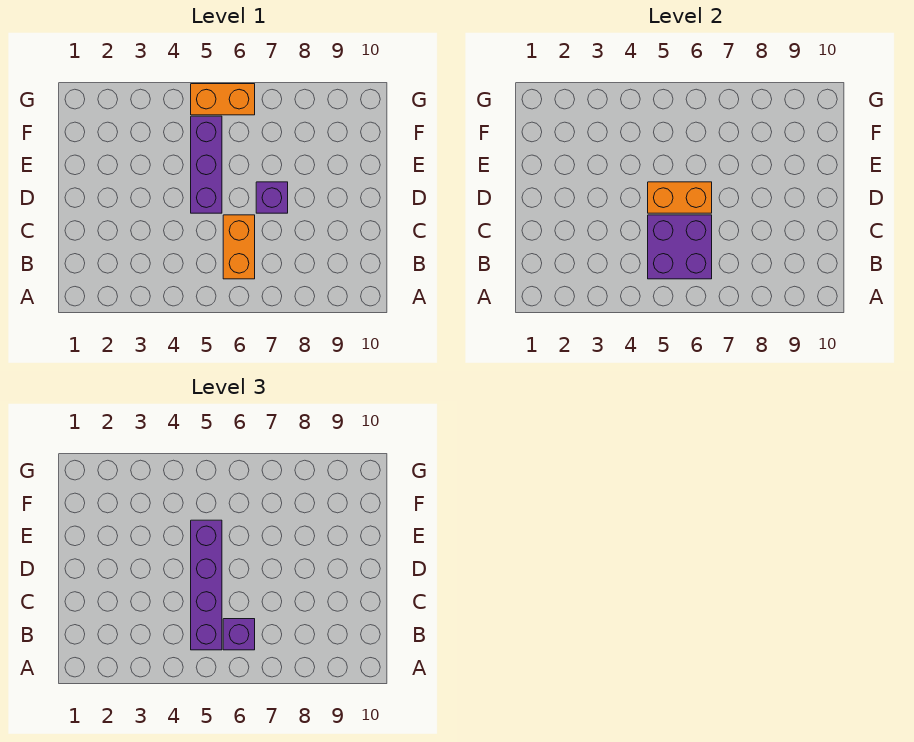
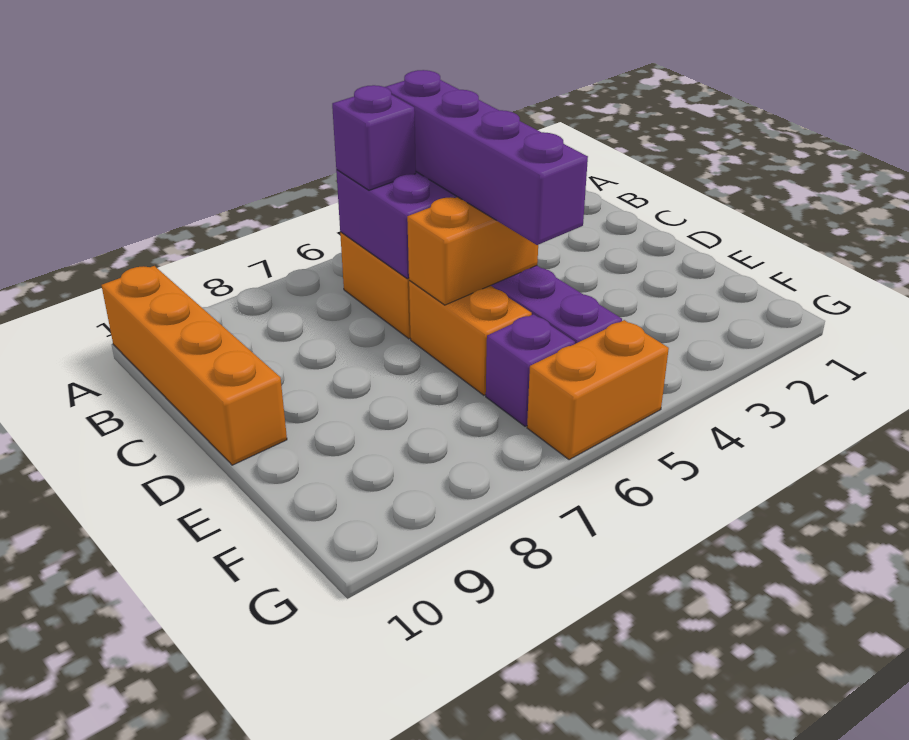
none -> orange brick A10:D10 level 1
none -> orange brick D6:E6 level 1
purple brick D7 level 1 -> purple brick F6 level 1

